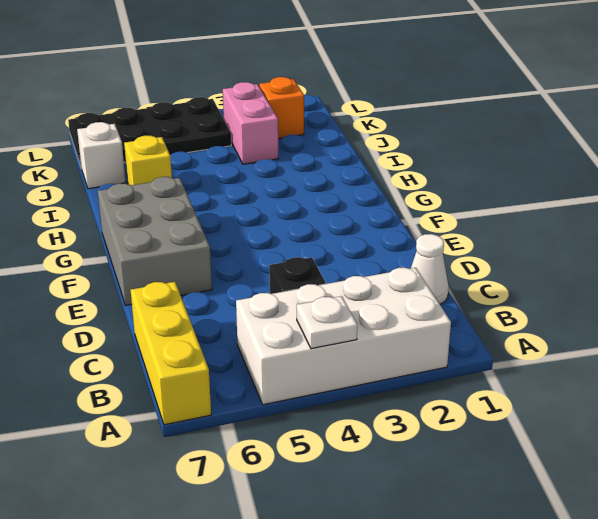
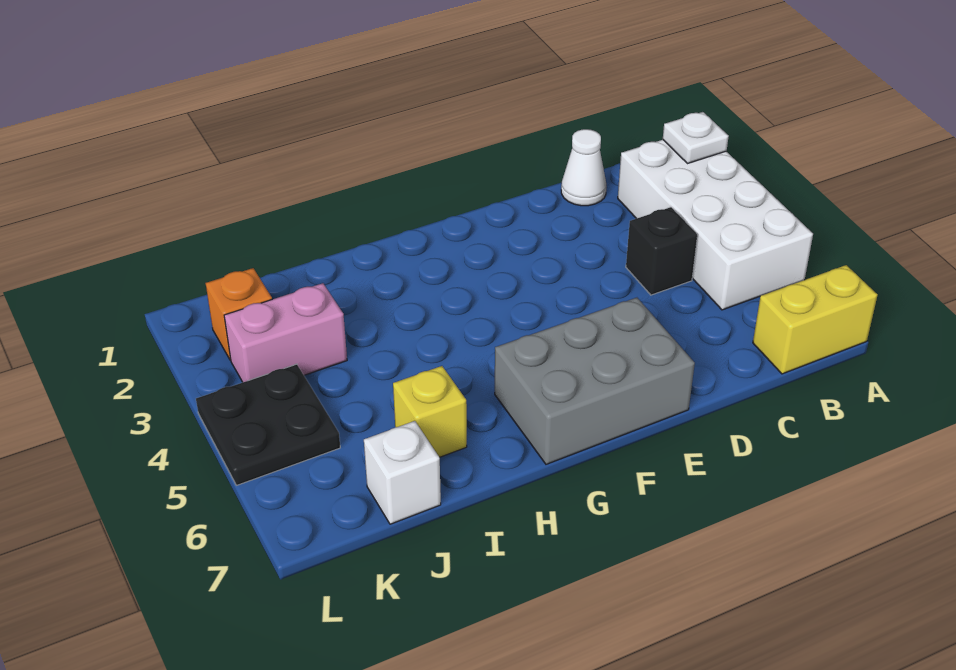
white plate A4 level 2 -> white plate A2 level 2
yellow brick A7:C7 level 1 -> yellow brick A7:B7 level 1
black plate K4:L7 level 1 -> black plate K4:L5 level 1

